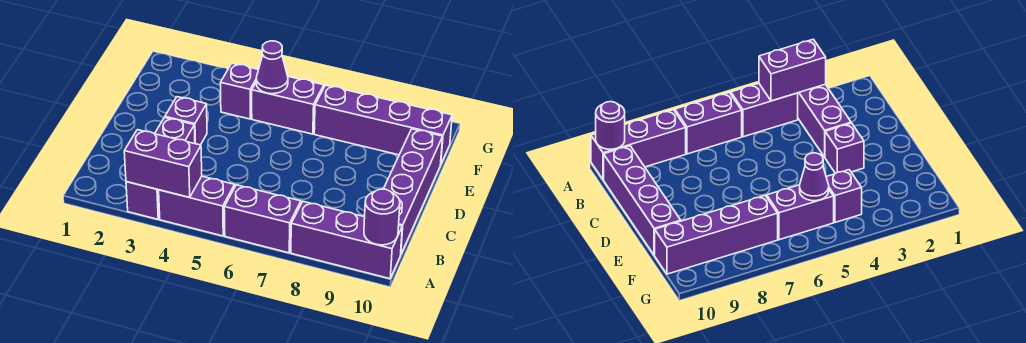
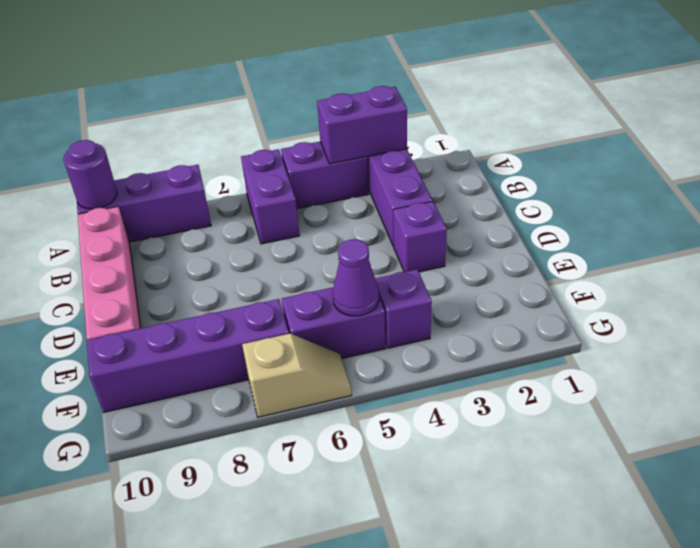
purple brick A6:A7 level 1 -> purple brick A6:B6 level 1
purple brick B10:E10 level 1 -> pink brick B10:E10 level 1
none -> tan slope G6:G7 level 1 top 7

